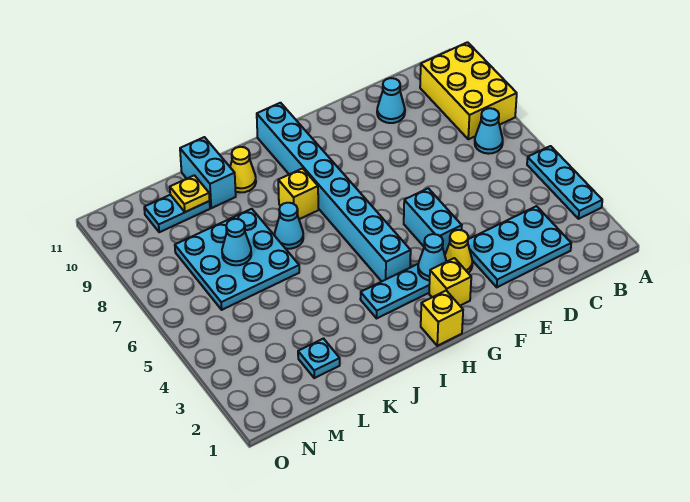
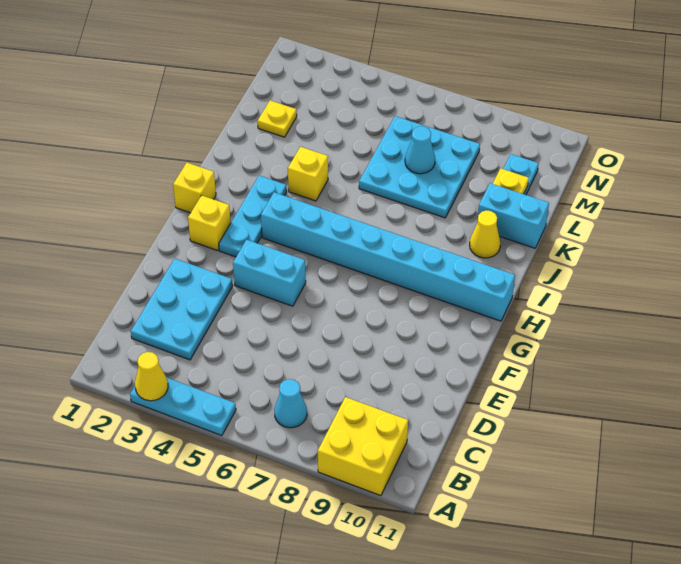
yellow brick A8:B10 level 1 -> yellow brick A9:B10 level 1
cyan cone D10 level 1 -> none
yellow cone F3 level 1 -> yellow cone A3 level 2
cyan cone G3 level 2 -> none
yellow brick I8 level 1 -> yellow brick J4 level 1
cyan cone J7 level 1 -> none
cyan plate L2 level 1 -> yellow plate L2 level 1

